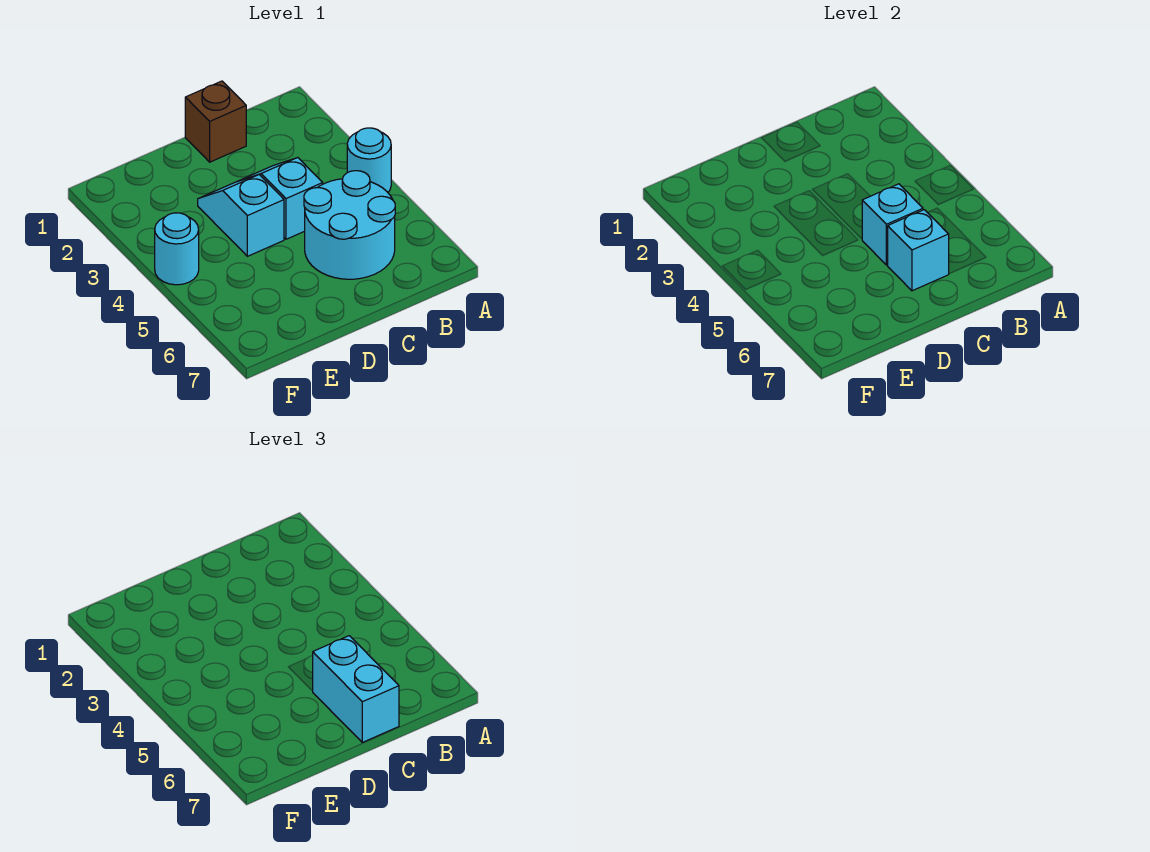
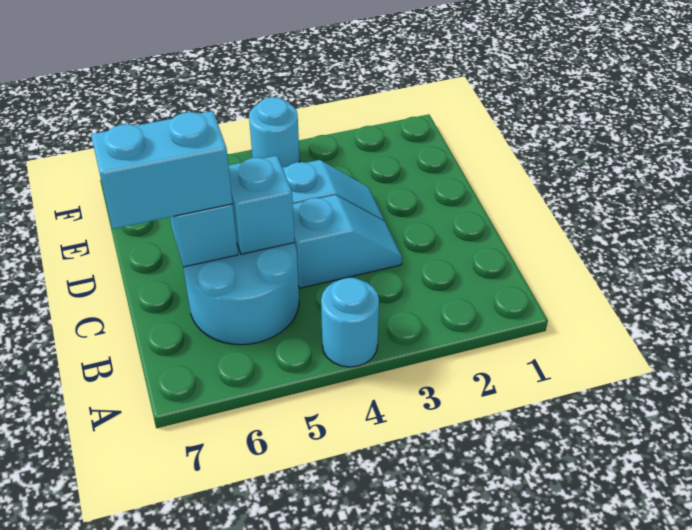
brown brick C1 level 1 -> none

